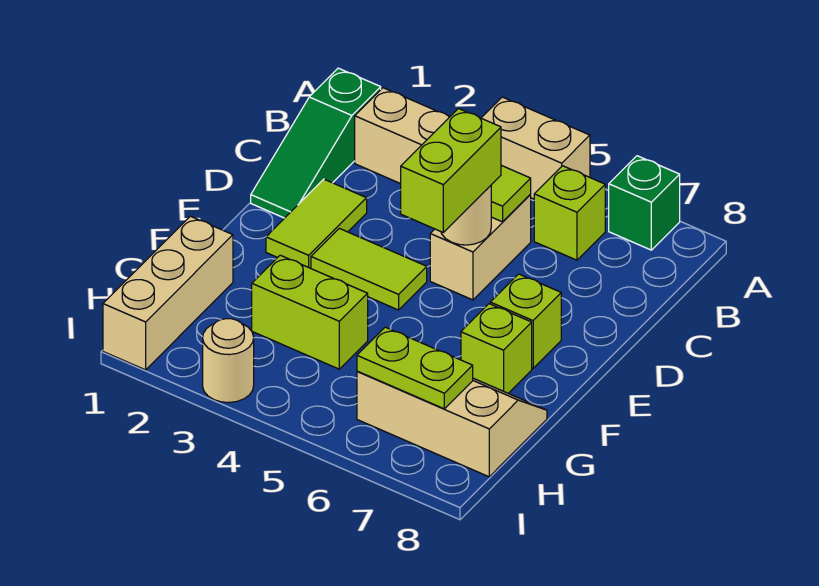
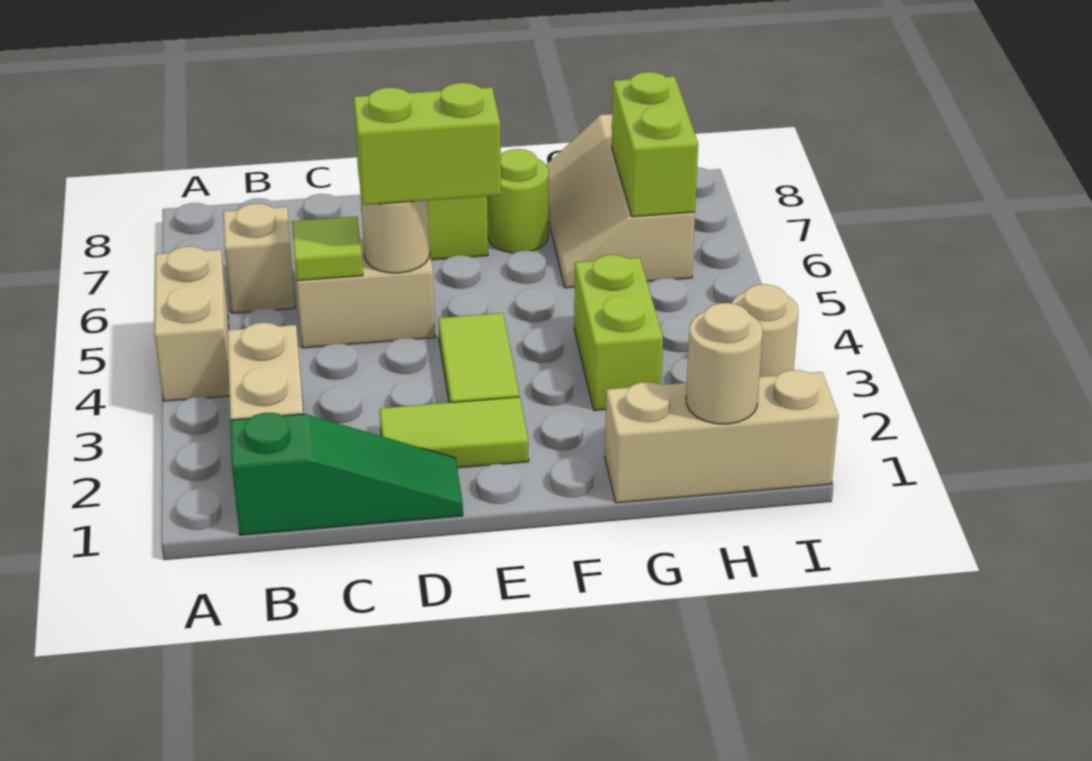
green brick A7 level 1 -> none
lime brick B6 level 1 -> tan brick B6 level 1
lime brick F7 level 1 -> lime round brick F7 level 1
none -> tan round brick H1 level 2
lime plate H6:H7 level 2 -> lime brick H6:H7 level 2

